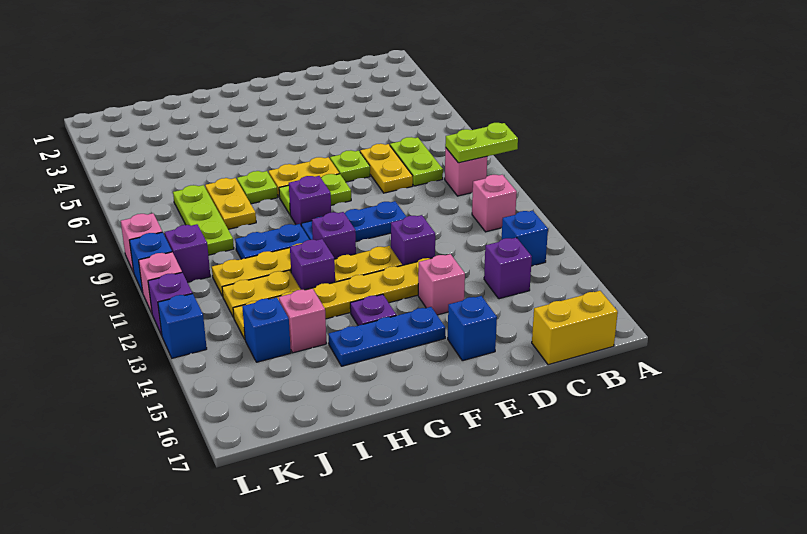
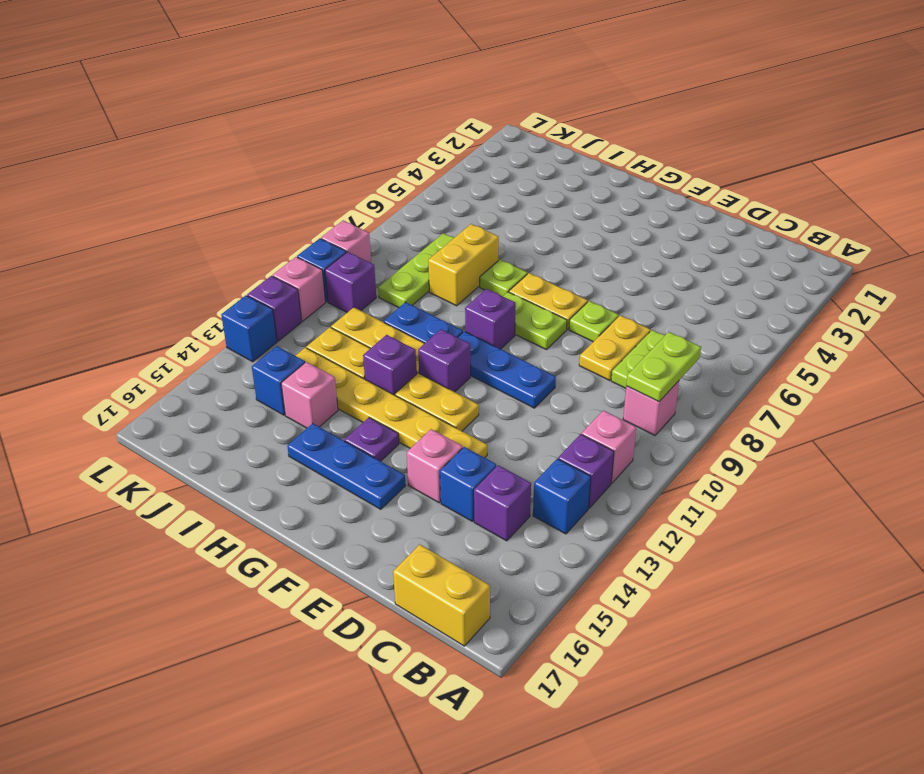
lime plate A9:B9 level 2 -> lime plate B8:B9 level 2
purple brick E12 level 1 -> purple brick B12 level 1
blue brick E16 level 1 -> blue brick D14 level 1
yellow plate I7:I8 level 1 -> yellow brick I7:I8 level 1

